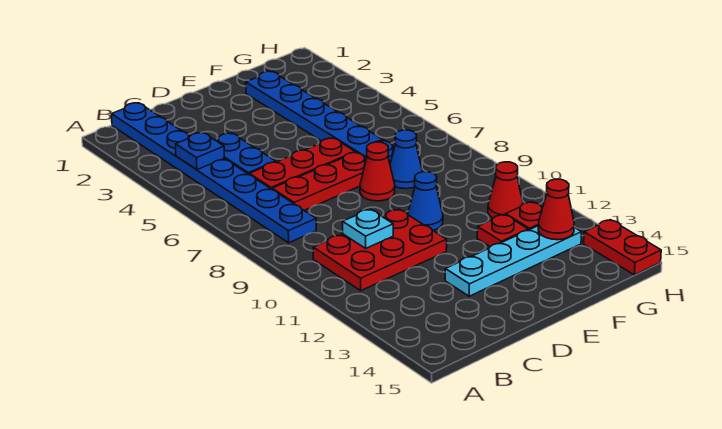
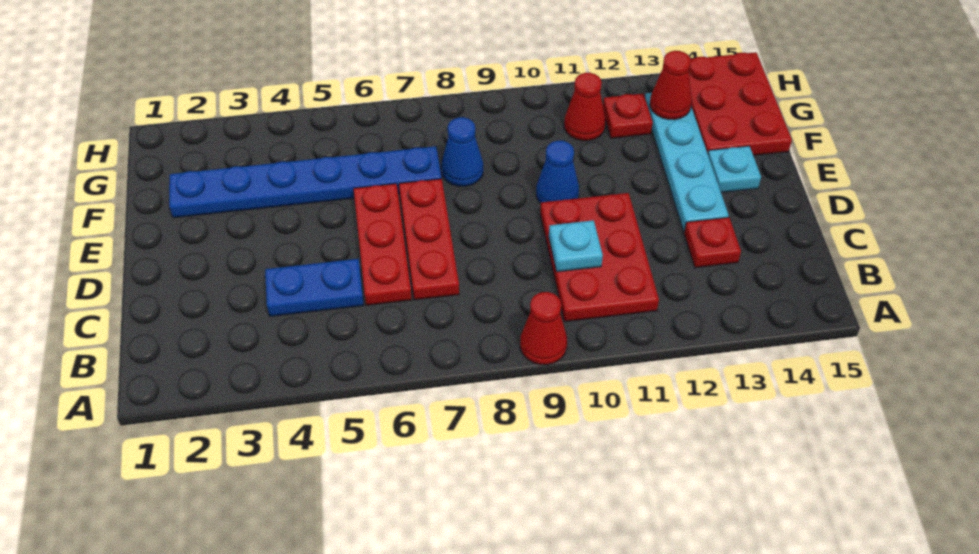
blue plate B1:B8 level 1 -> none
blue plate B4 level 2 -> none
red cone E8 level 1 -> red cone A9 level 1
none -> cyan plate E14 level 1
red plate F12 level 1 -> red plate C13 level 1
red plate H14:H15 level 1 -> red plate F14:H15 level 1

